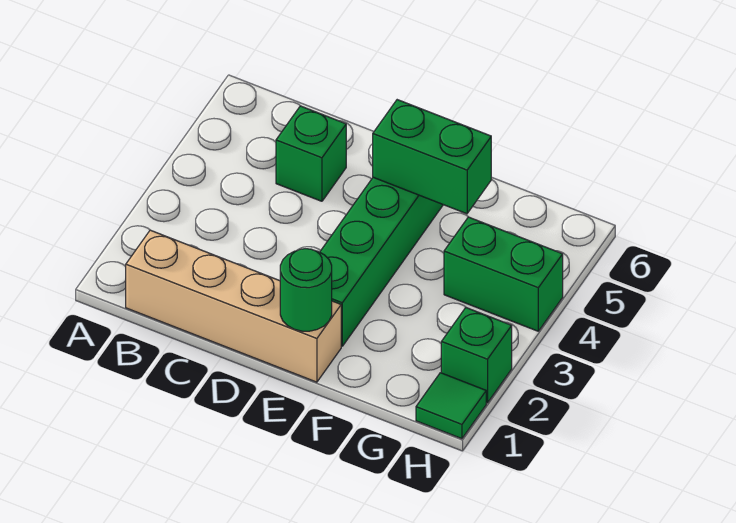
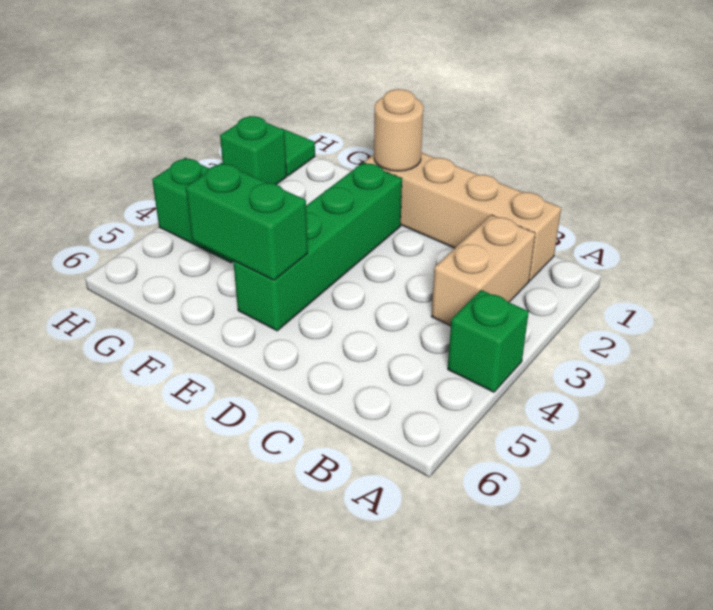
none -> tan brick B2:B3 level 1
green brick C5 level 1 -> green brick A4 level 1
green round brick E1 level 2 -> tan round brick E1 level 2

